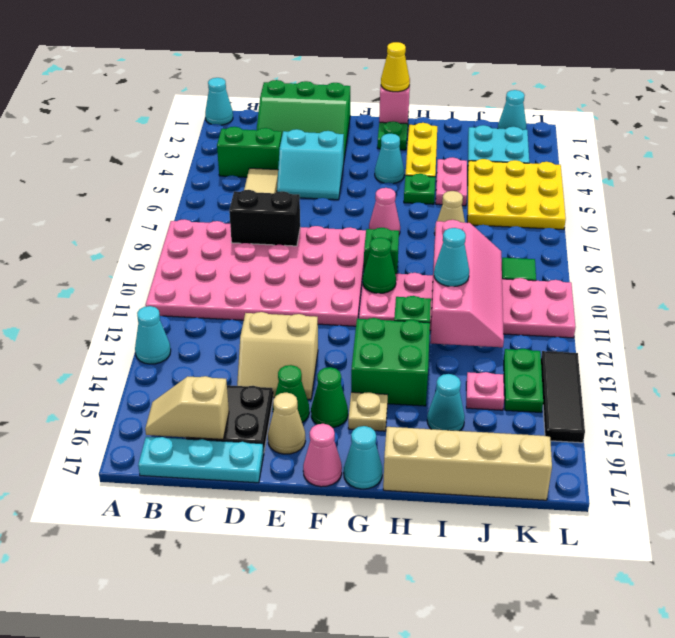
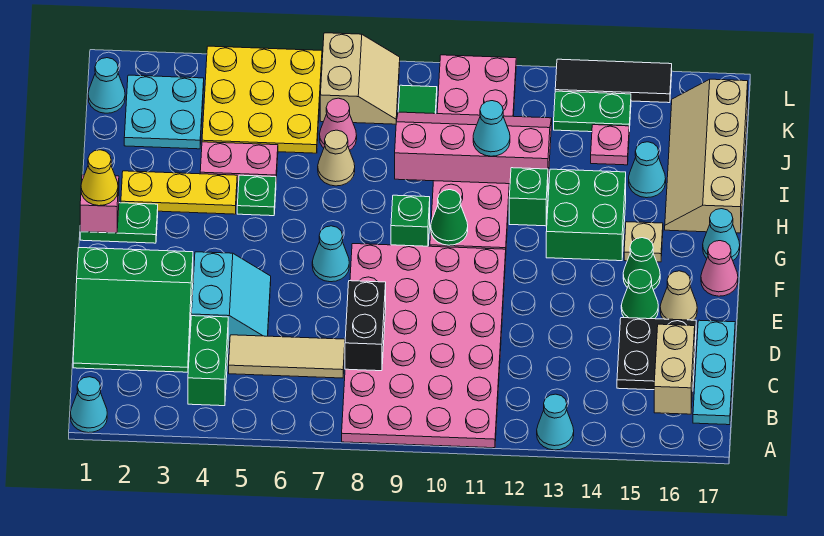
tan slope B16:C16 level 2 top C -> tan brick B16:C16 level 2
green slope C1:E3 level 1 top 1 -> green slope C1:E3 level 1 top E
tan slope D13:E14 level 1 top 13 -> tan slope K7:L8 level 1 top 7
cyan cone G4 level 1 -> cyan cone F7 level 1
pink cone G7 level 1 -> pink cone J7 level 1

